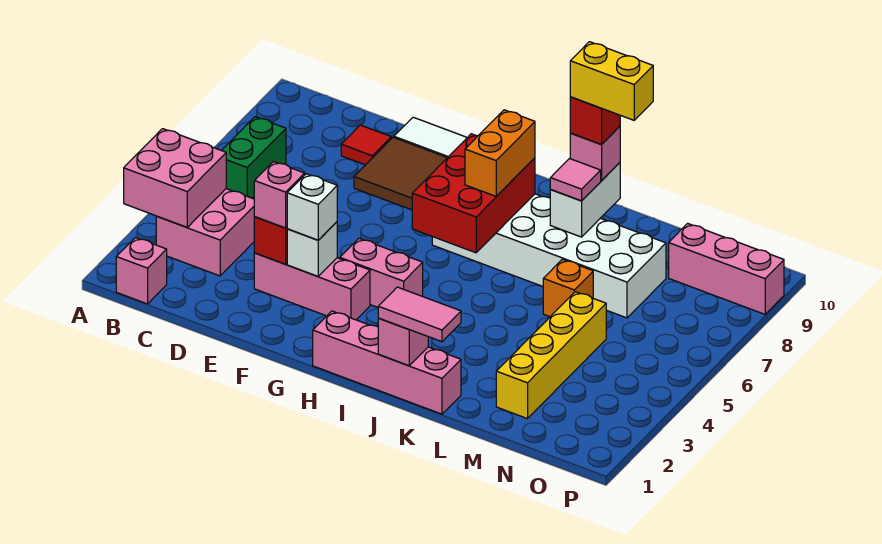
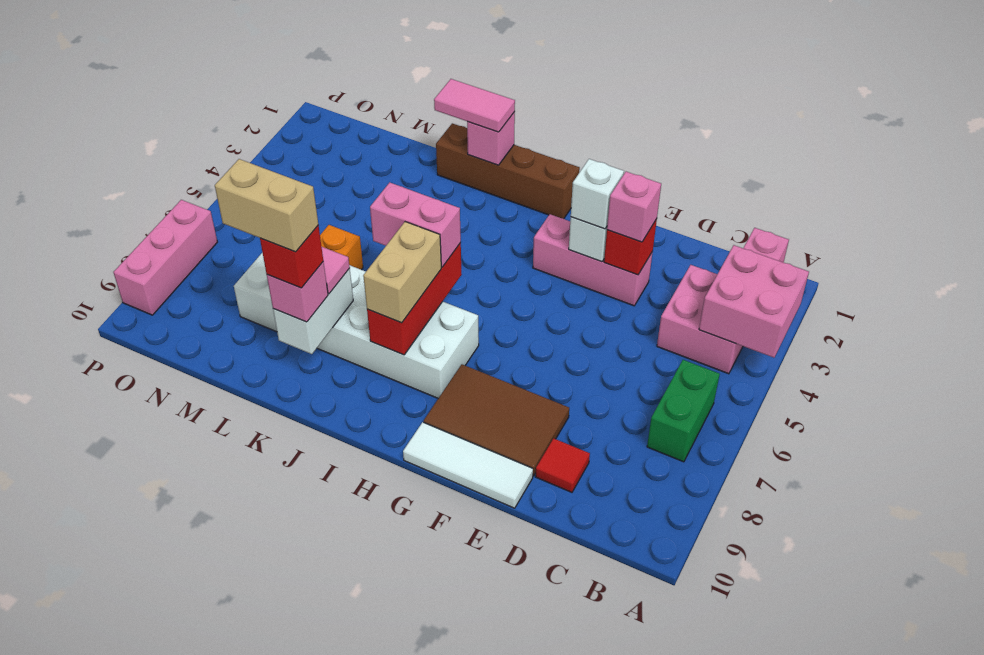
pink brick G4:H4 level 1 -> pink brick I6:J6 level 3
pink brick H1:K1 level 1 -> brown brick H1:K1 level 1
red brick H6:I8 level 2 -> red brick I6:I8 level 2
orange brick I7:I8 level 3 -> tan brick I7:I8 level 3
yellow brick K9:L9 level 5 -> tan brick K9:L9 level 5
yellow brick M2:M5 level 1 -> none
pink brick N9:P9 level 1 -> pink brick P7:P9 level 1

